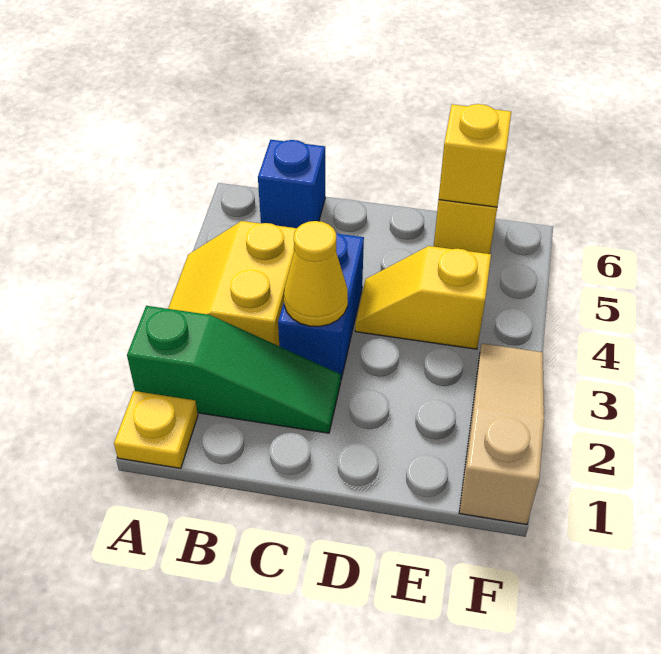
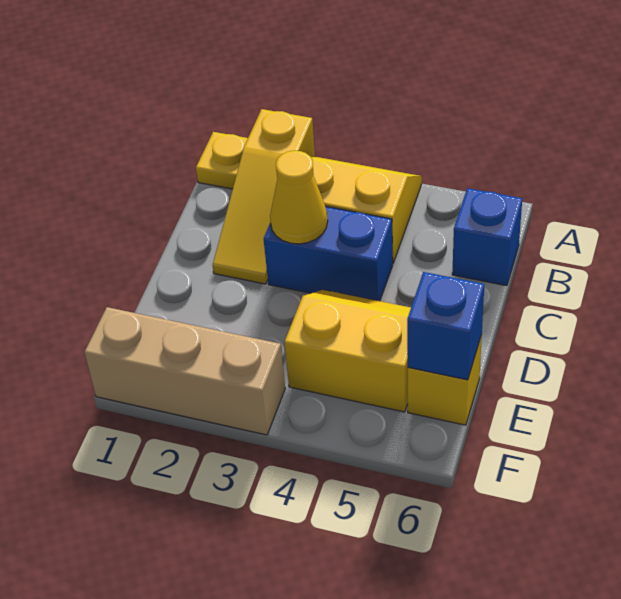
green slope A2:C2 level 1 top A -> yellow slope A2:C2 level 1 top A
yellow slope D4:E4 level 1 top E -> yellow slope D4:E5 level 1 top E
yellow brick E6 level 2 -> blue brick E6 level 2
tan slope F1:F3 level 1 top 1 -> tan brick F1:F3 level 1

